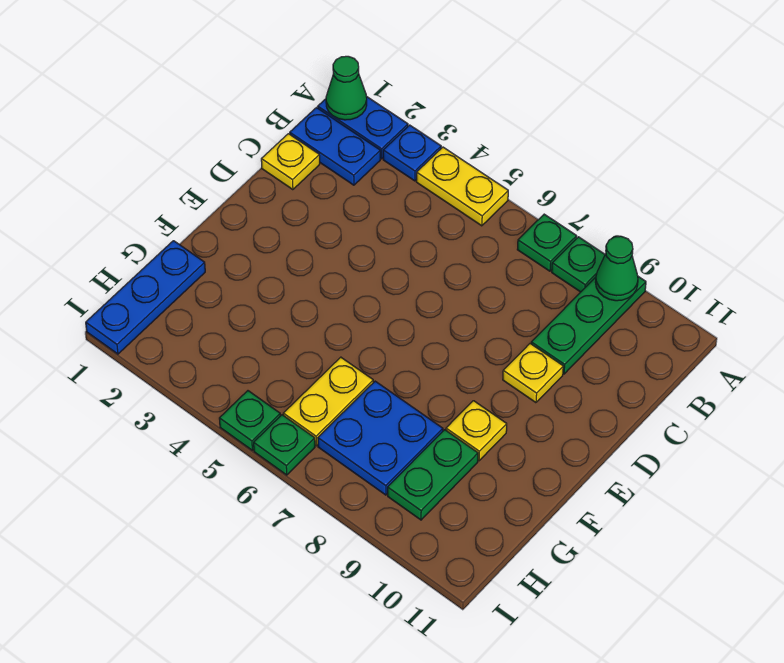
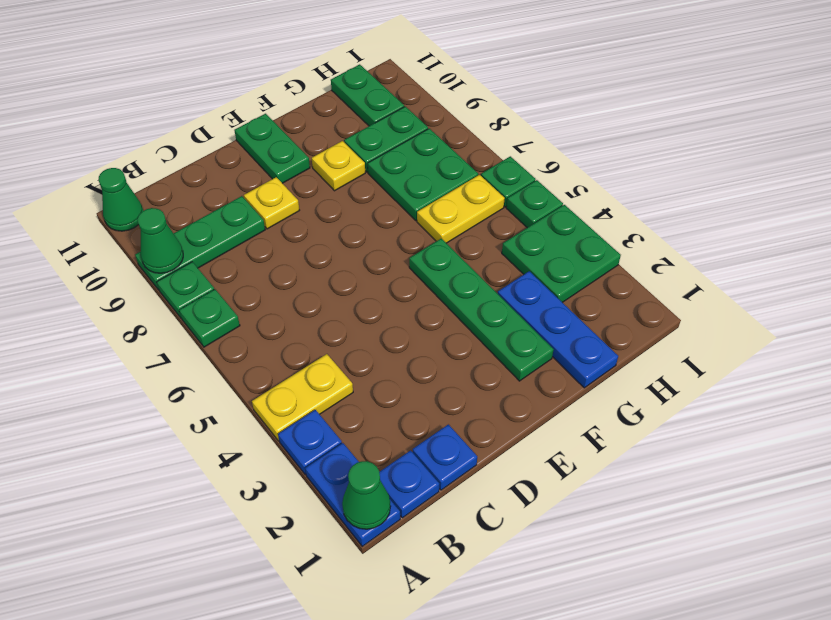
yellow plate A4:A5 level 1 -> yellow plate A4:B4 level 1
none -> green cone A11 level 1
blue plate B1:B2 level 1 -> blue plate B1 level 1
yellow plate C1 level 1 -> blue plate C1 level 1
none -> green plate E10:E11 level 1
none -> green plate F2:F5 level 1
blue plate G1:I1 level 1 -> blue plate G1:G3 level 1
blue plate G7:H8 level 1 -> green plate G7:H8 level 1
none -> green plate H3:I4 level 1
none -> green plate H10:H11 level 1

